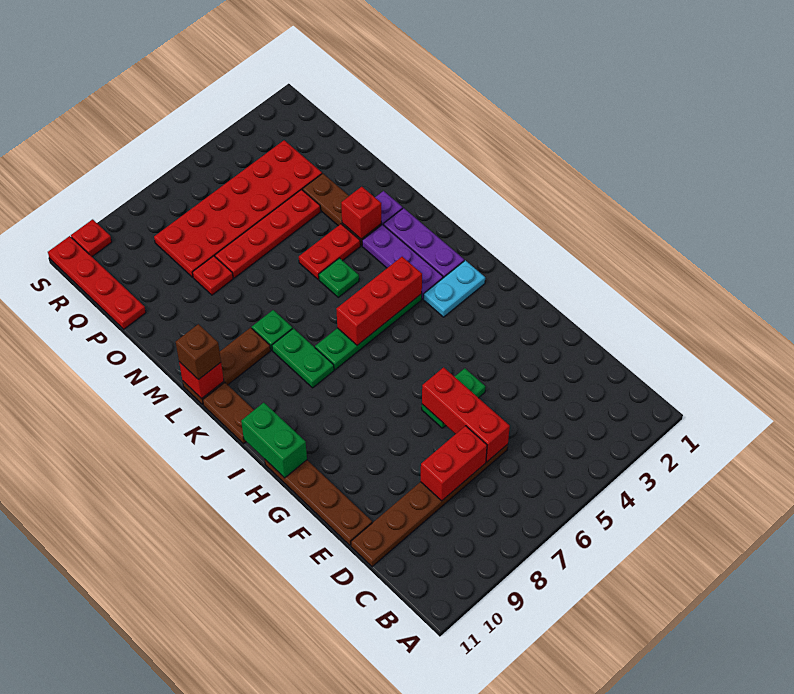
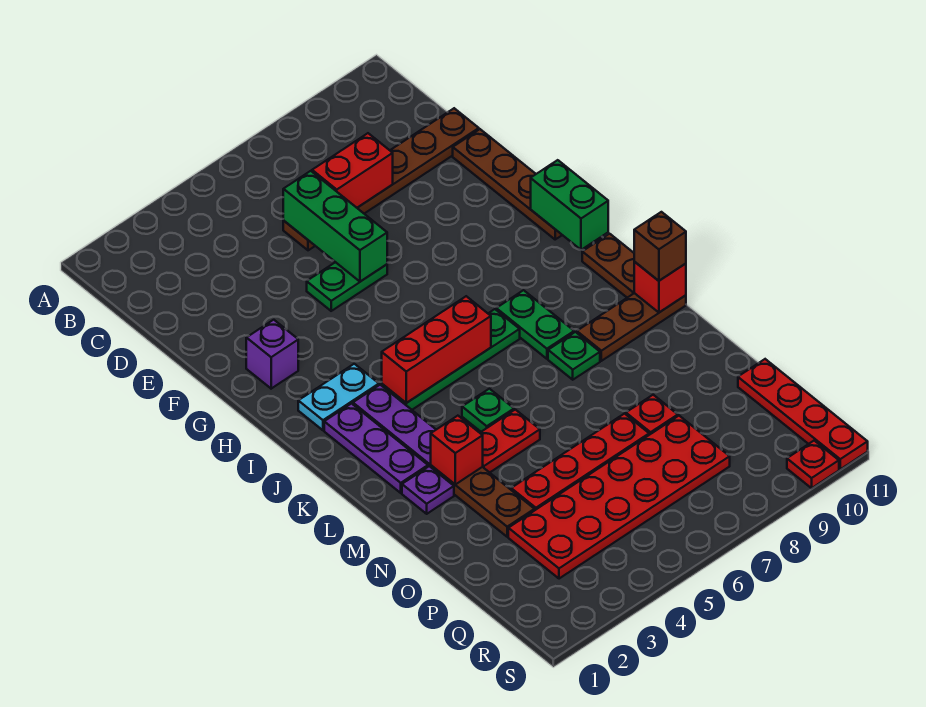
red brick D6:F6 level 2 -> green brick D6:F6 level 2
none -> purple brick G2 level 1

